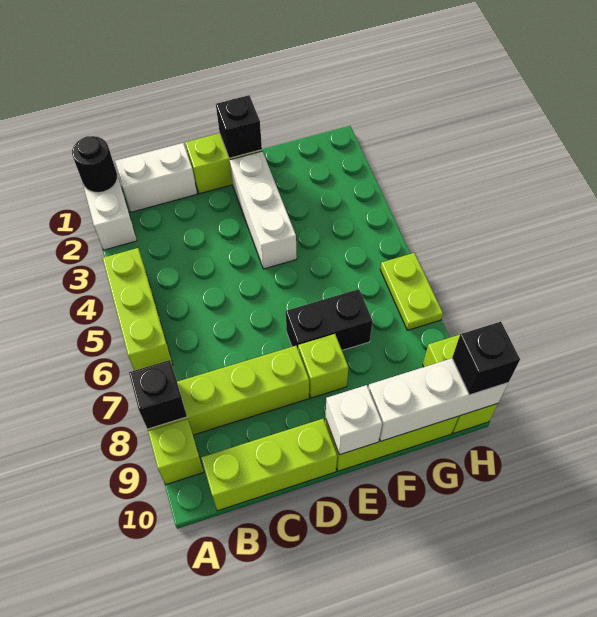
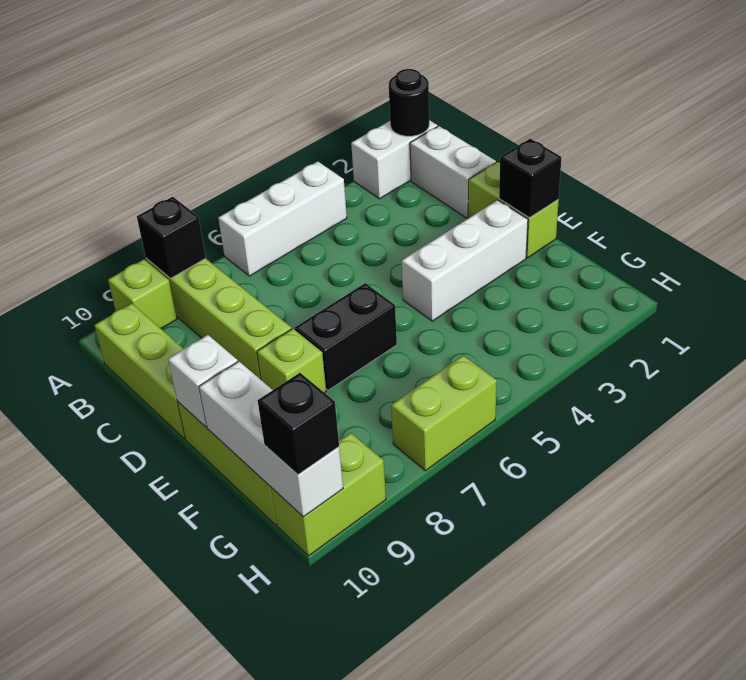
lime brick A4:A6 level 1 -> white brick A4:A6 level 1
black brick E7:F7 level 1 -> black brick E6:E7 level 1
lime plate H6:H7 level 1 -> lime brick H6:H7 level 1

